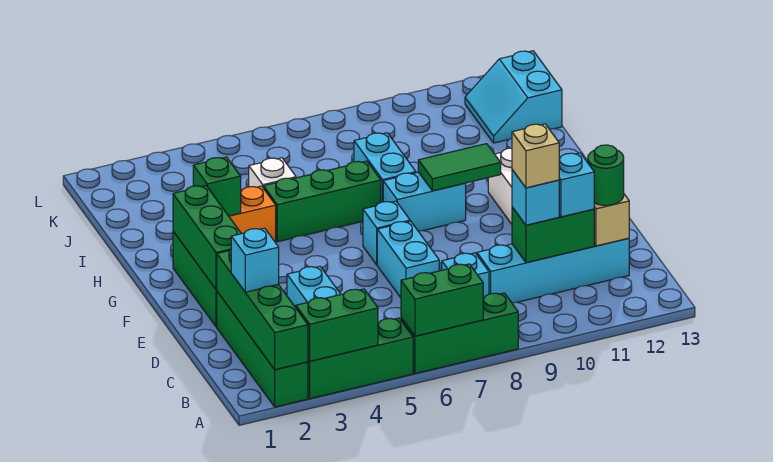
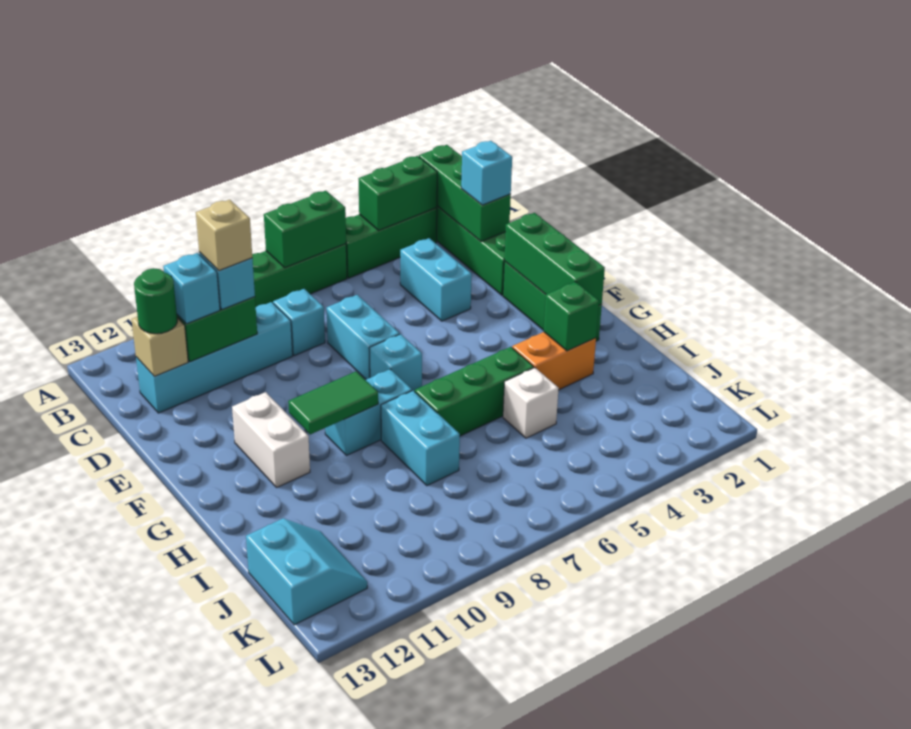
green brick A2:D2 level 2 -> green brick A2:C2 level 2

